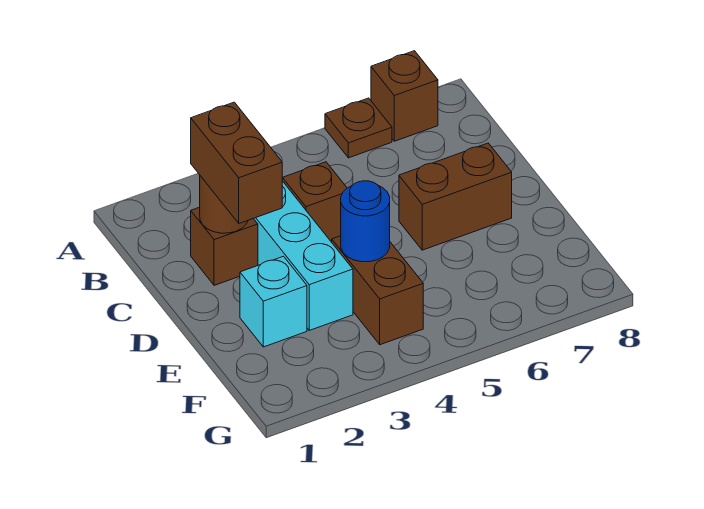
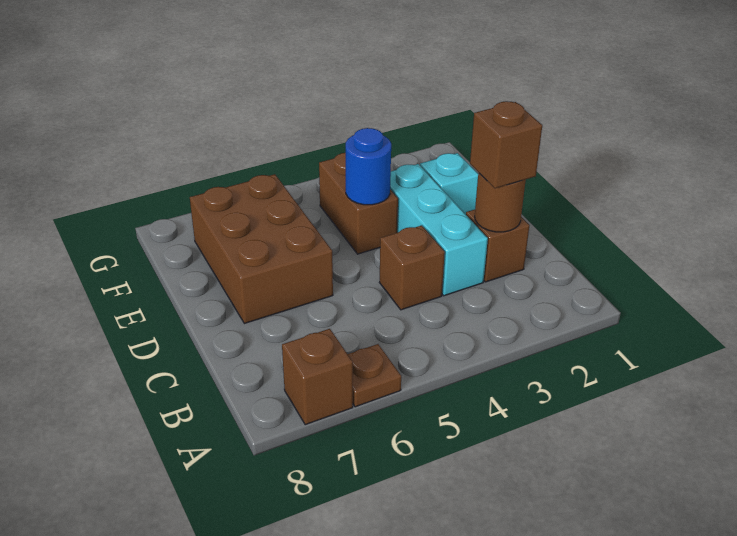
brown brick C2:D2 level 3 -> brown brick C2 level 3
brown brick D6:D7 level 1 -> brown brick D6:F7 level 1

